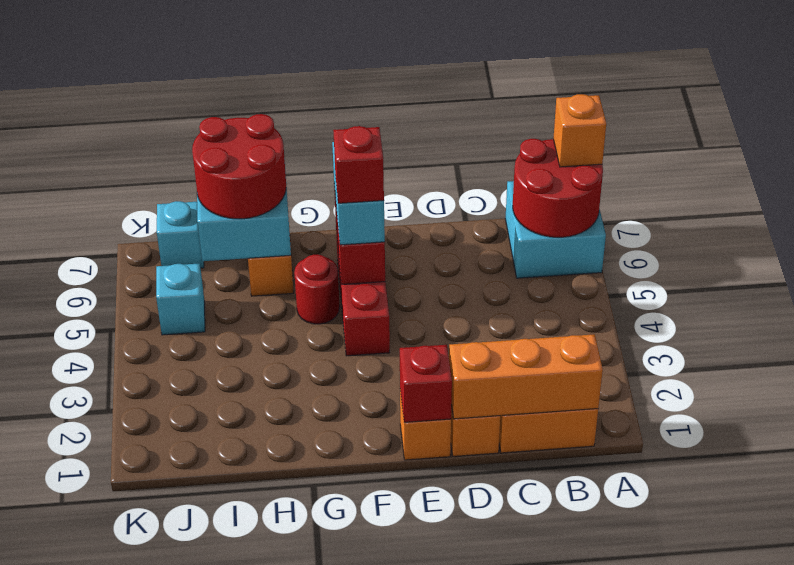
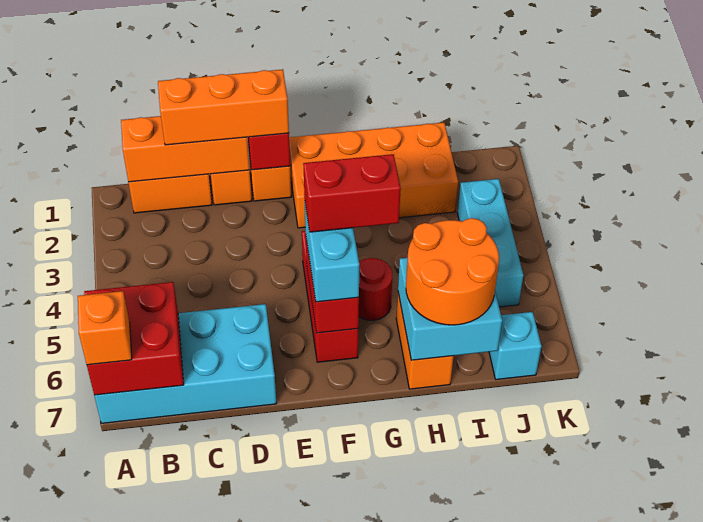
cyan brick A6:B7 level 1 -> cyan brick A6:D7 level 1
red round brick A6:B7 level 2 -> red brick A6:B7 level 2
none -> orange brick C1:E1 level 3
none -> orange brick F1:I2 level 1
red brick F5 level 4 -> red brick F5:G5 level 4
red round brick H6:I7 level 3 -> orange round brick H6:I7 level 3
cyan brick J5 level 1 -> cyan brick J3:J5 level 1

